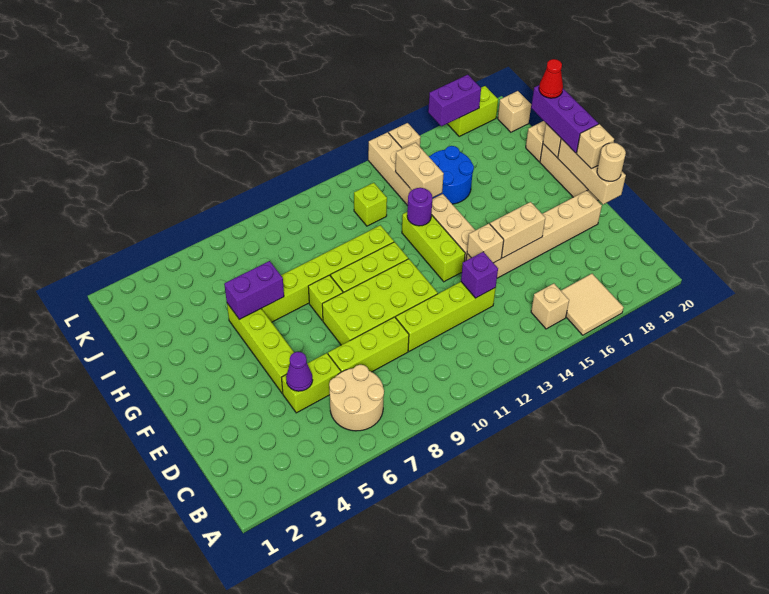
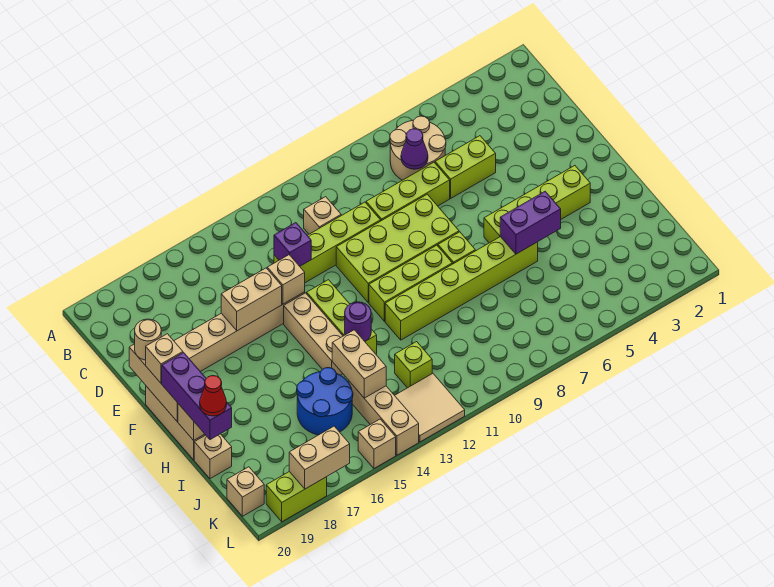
tan tile A16:B17 level 1 -> tan tile K12:L13 level 1
tan brick B15 level 1 -> tan brick C11 level 1
purple cone D5 level 2 -> purple cone C7 level 2
lime brick E5:H5 level 1 -> lime brick G3:G6 level 1
purple brick L17:L18 level 2 -> tan brick L17:L18 level 2

